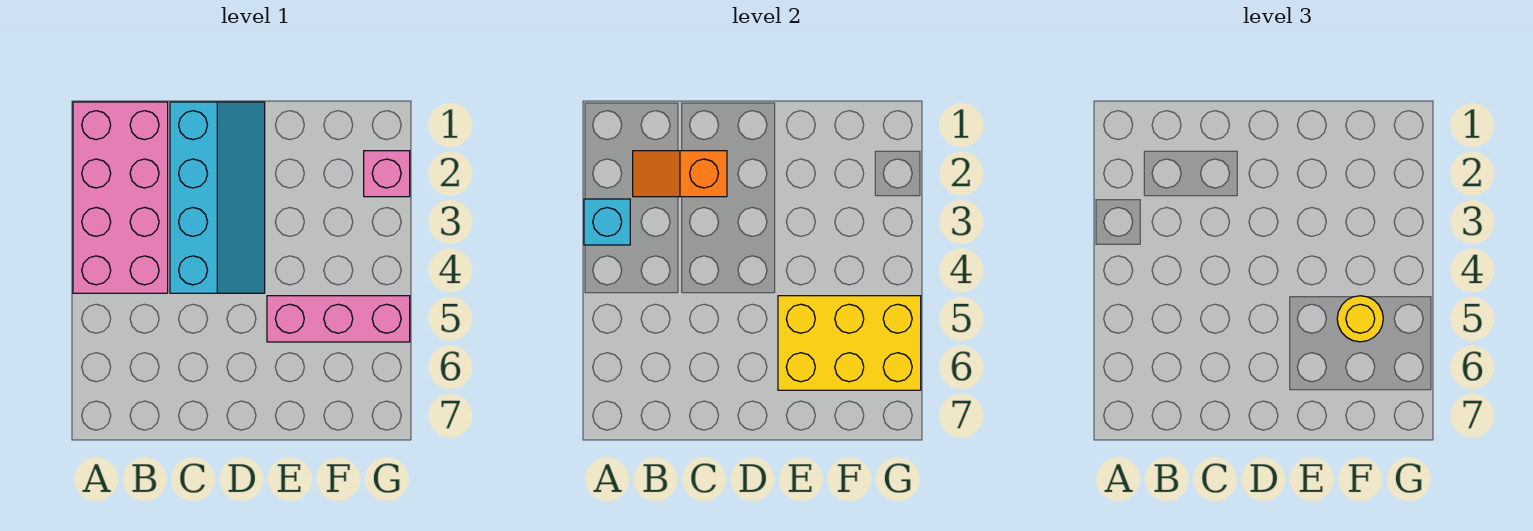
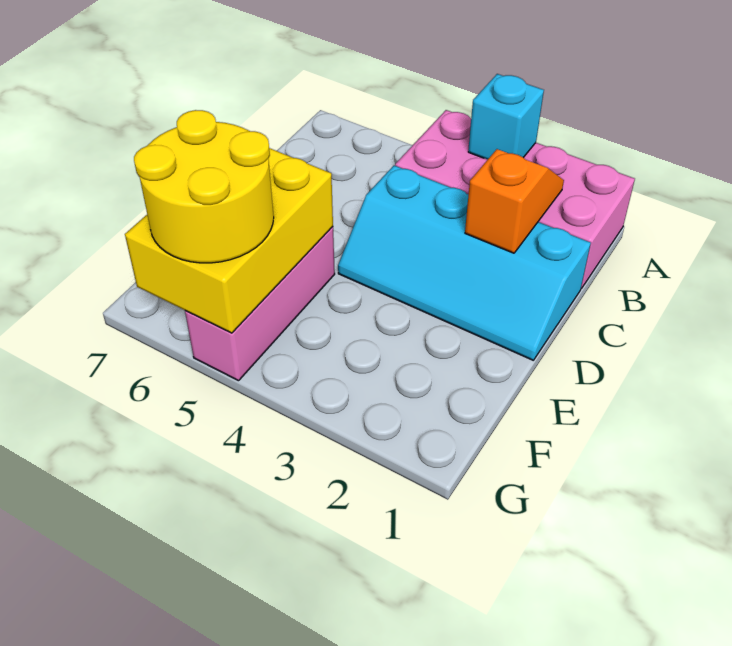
yellow round brick F5 level 3 -> yellow round brick F5:G6 level 3
pink brick G2 level 1 -> none

